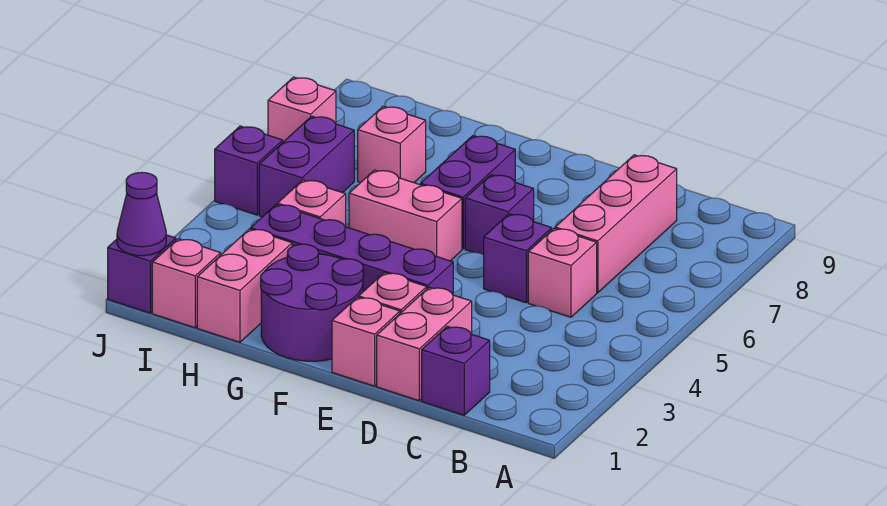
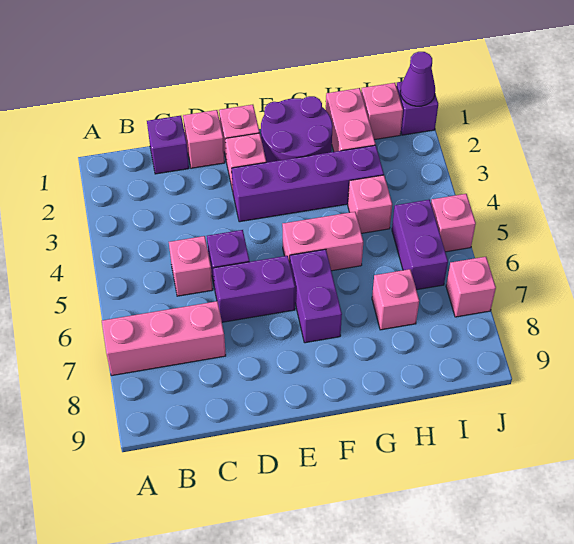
pink brick C6:C8 level 1 -> pink brick A7:C7 level 1
pink brick D1:D2 level 1 -> pink brick D1 level 1
purple brick E6 level 1 -> purple brick D6:E6 level 1
purple brick J5 level 1 -> pink brick J5 level 1

